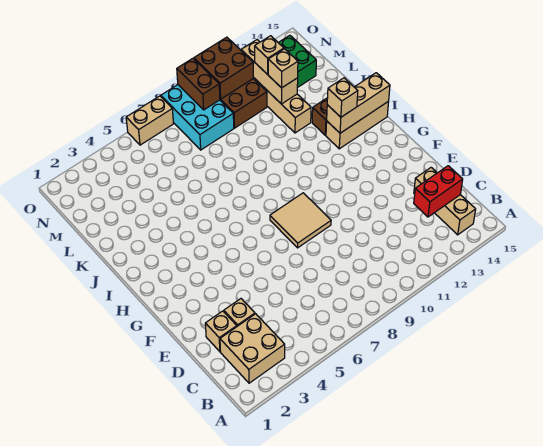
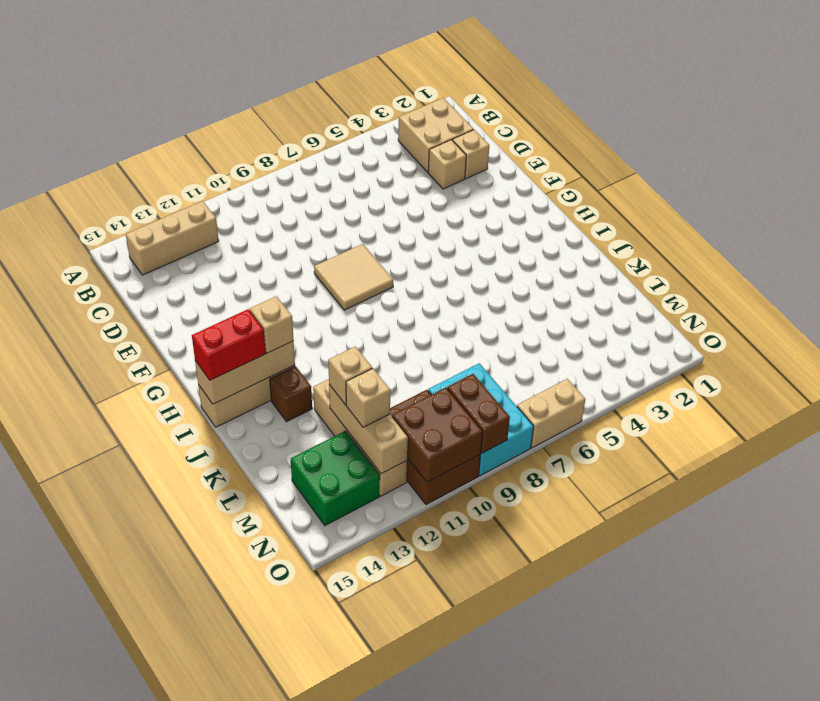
tan brick B14:D14 level 1 -> tan brick B12:B14 level 1
red brick C13:C14 level 2 -> red brick I14:I15 level 3

